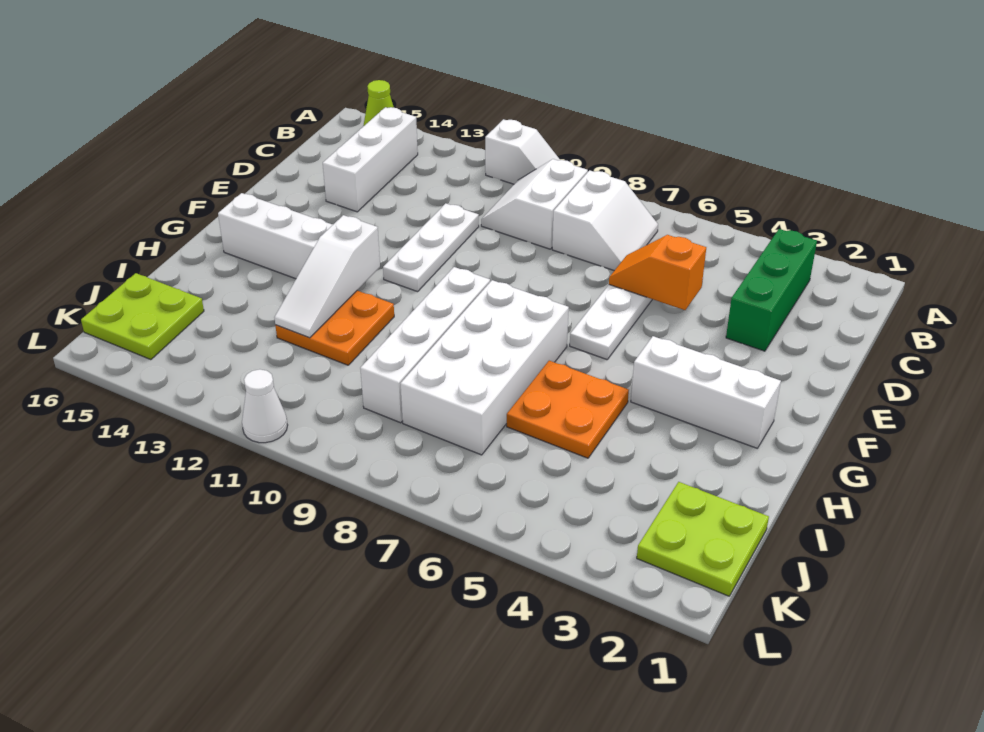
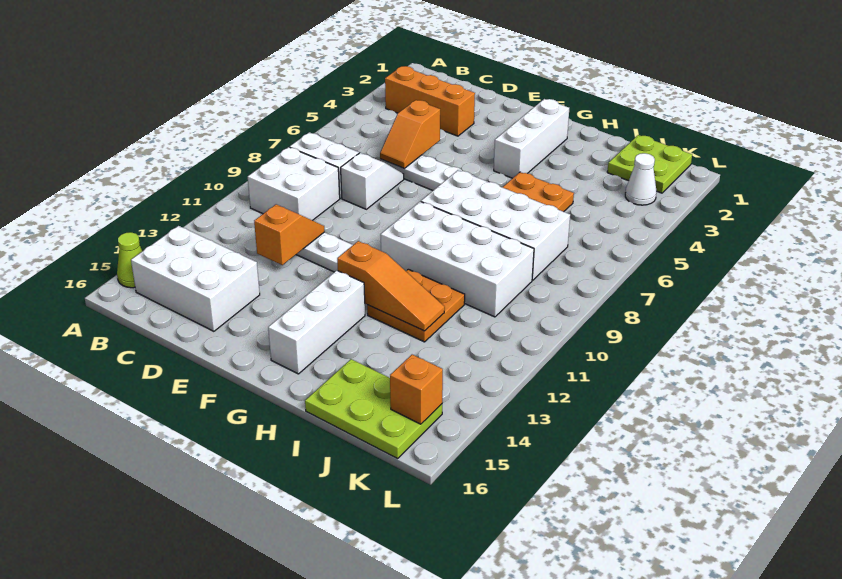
white slope A10:A11 level 1 top 11 -> white slope D7:D8 level 1 top 8
green brick B3:D3 level 1 -> orange brick B3:D3 level 1
white slope B9:C10 level 1 top 9 -> white brick B9:C10 level 1
white brick B14:D14 level 1 -> white brick B14:D15 level 1
none -> orange slope D11:D12 level 2 top 12
white brick G9:J9 level 1 -> white brick G9:J10 level 1
white slope G12:I12 level 2 top G -> orange slope G12:I12 level 2 top G
lime plate J15:K16 level 1 -> lime plate I15:K16 level 1
none -> orange brick K15 level 2
white cone L11 level 1 -> white cone K3 level 1

